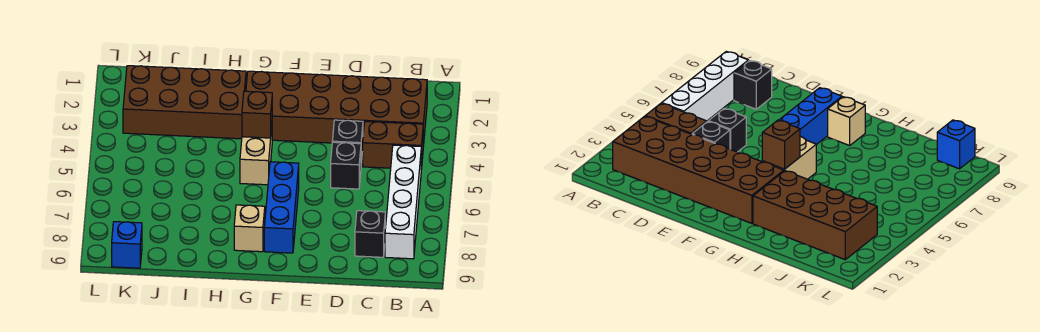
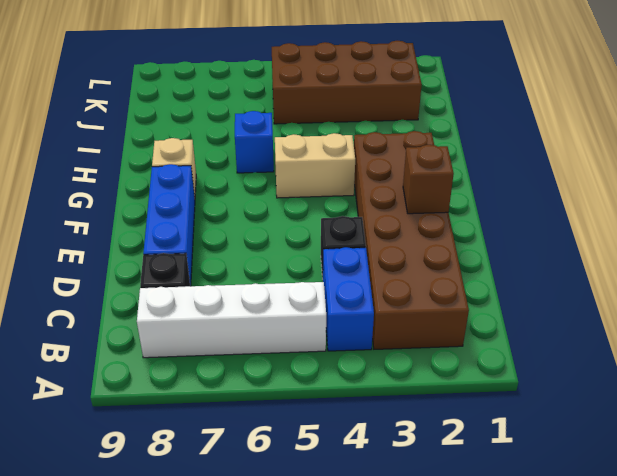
brown brick B4:C4 level 1 -> blue brick B4:C4 level 1
black brick D5 level 1 -> none
blue brick F6:F8 level 1 -> blue brick D8:F8 level 1
brown brick G4 level 2 -> brown brick E2 level 2
brown brick H2:K3 level 1 -> brown brick J2:K5 level 1
blue brick K9 level 1 -> blue brick H6 level 1

